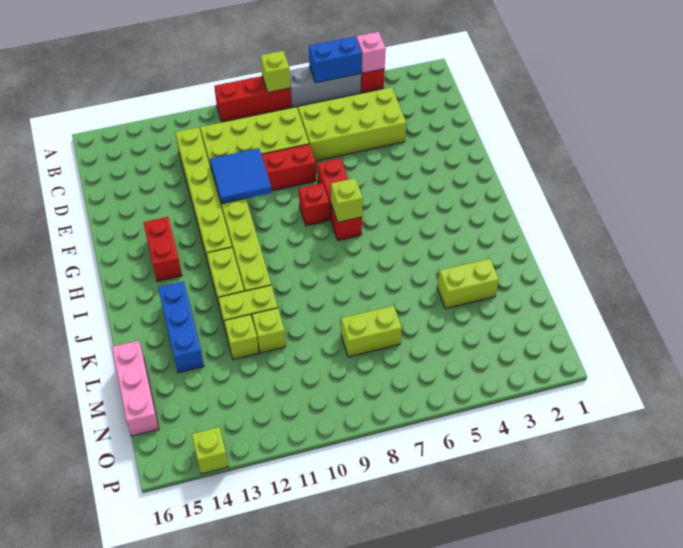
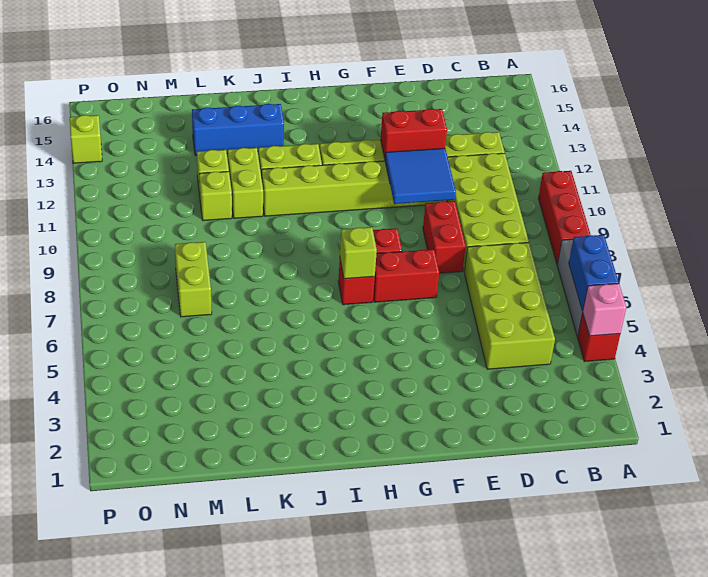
lime brick A8 level 2 -> none
red brick G14:H14 level 1 -> red brick E12:F12 level 2
lime brick L3:L4 level 1 -> none
pink brick L16:N16 level 1 -> none

